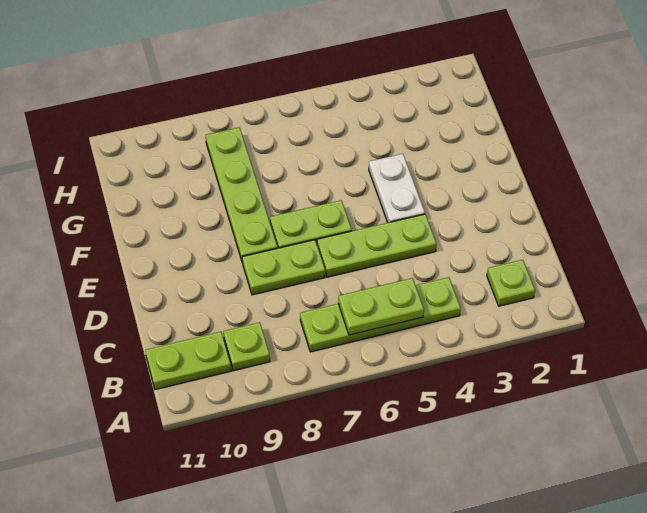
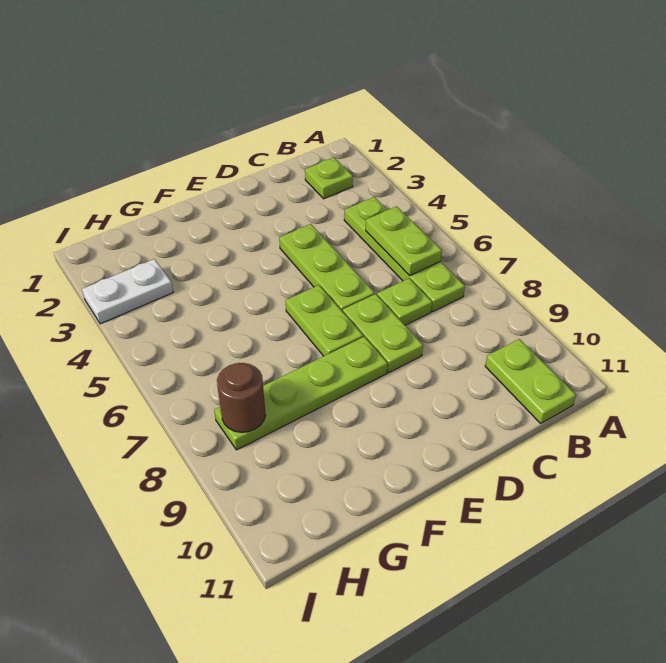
lime plate B9 level 1 -> lime plate C7 level 1
white plate E4:F4 level 1 -> white plate H3:I3 level 1
none -> brown round brick H8 level 2

